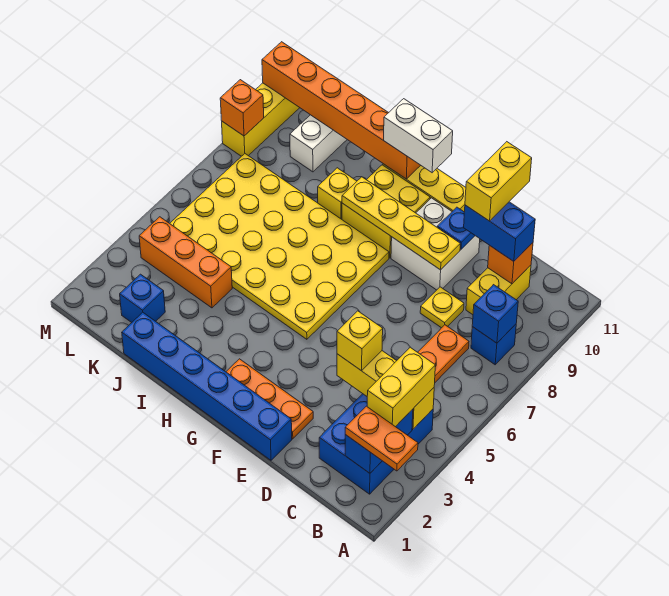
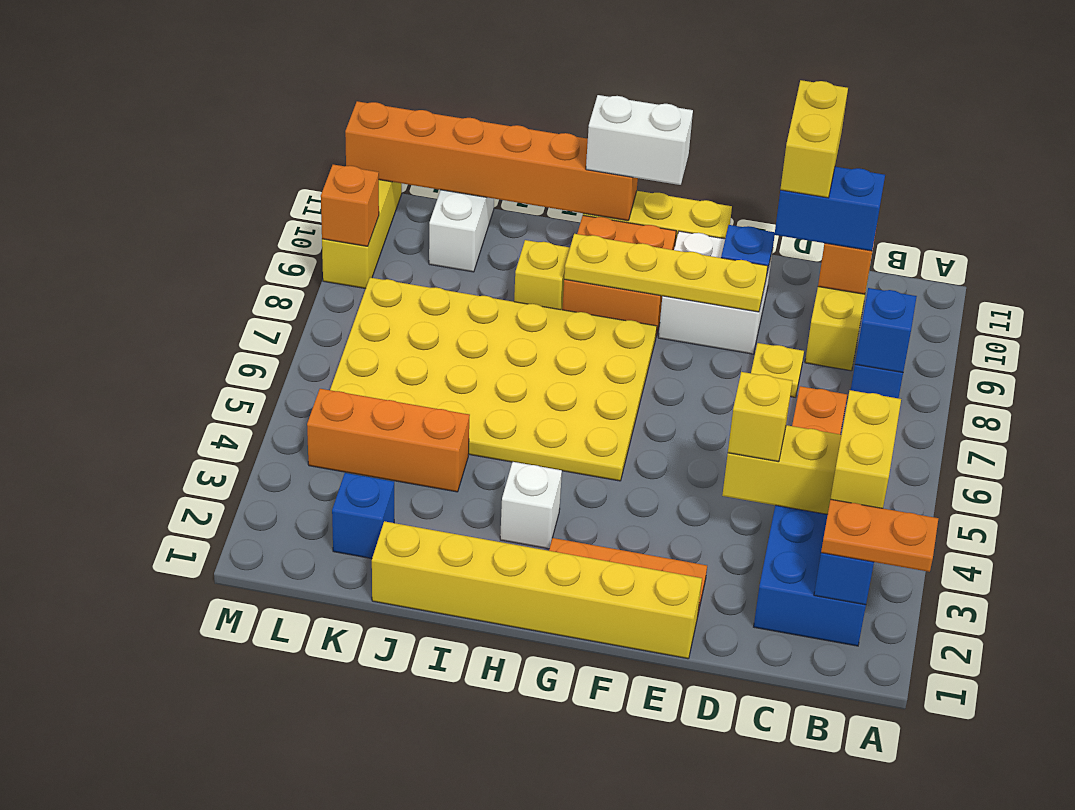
blue brick E1:J1 level 1 -> yellow brick E1:J1 level 1
yellow brick G9:H10 level 1 -> orange brick G9:H10 level 1
none -> white brick H3 level 1

